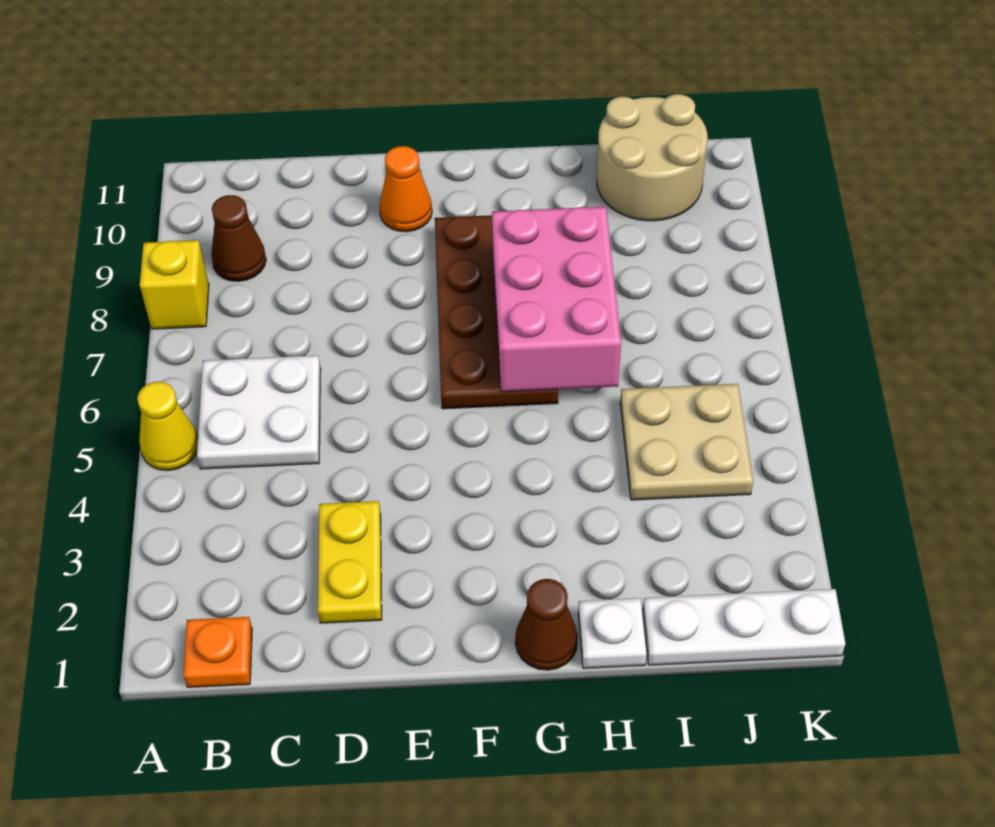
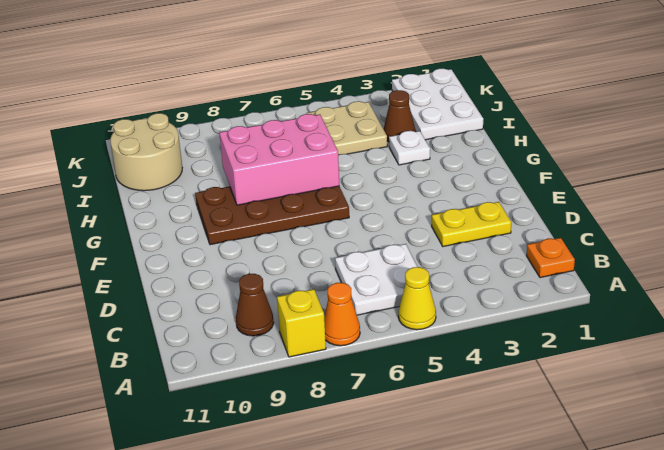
orange cone E10 level 1 -> orange cone A7 level 1
brown cone G1 level 1 -> brown cone I3 level 1
white plate H1 level 1 -> white plate H3 level 1
white plate I1:K1 level 1 -> white plate I1:K2 level 1

